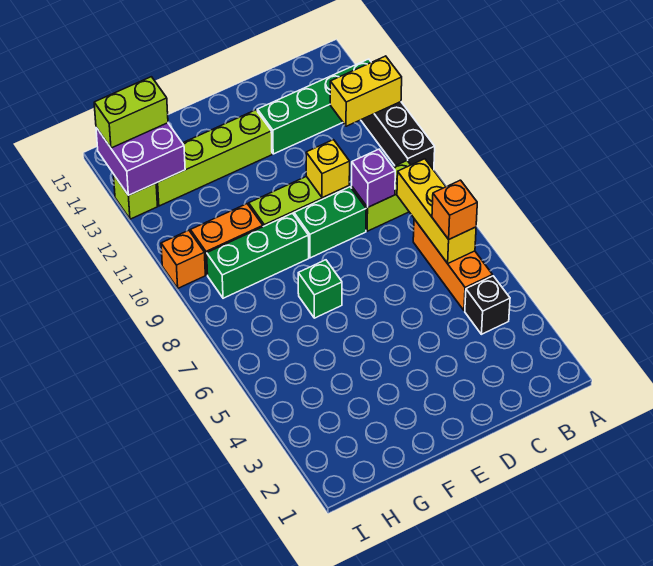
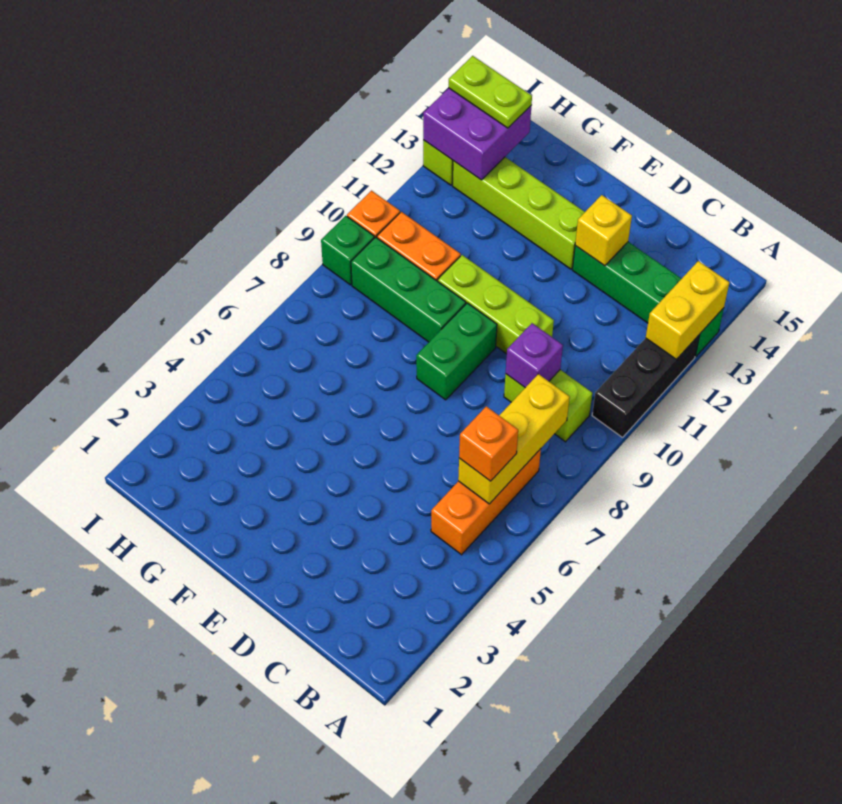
yellow brick A12:B12 level 2 -> yellow brick A12:A13 level 2
black brick B4 level 1 -> none
green brick D9:E9 level 1 -> green brick E8:E9 level 1
yellow brick D10 level 2 -> yellow brick D13 level 2
green brick F7 level 1 -> green brick I9 level 1
lime brick H14:I14 level 3 -> lime plate H14:I14 level 3

